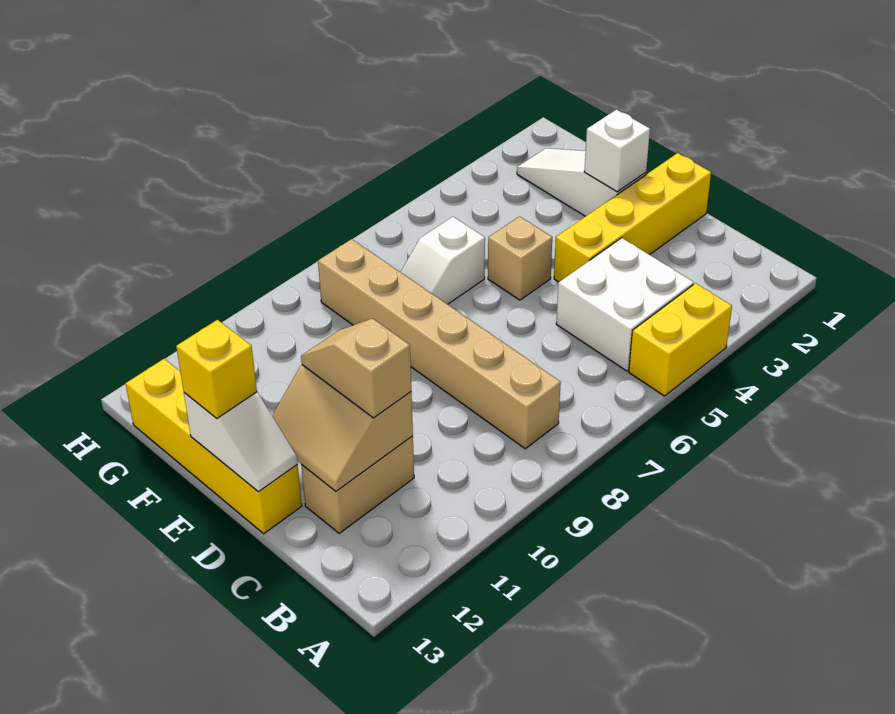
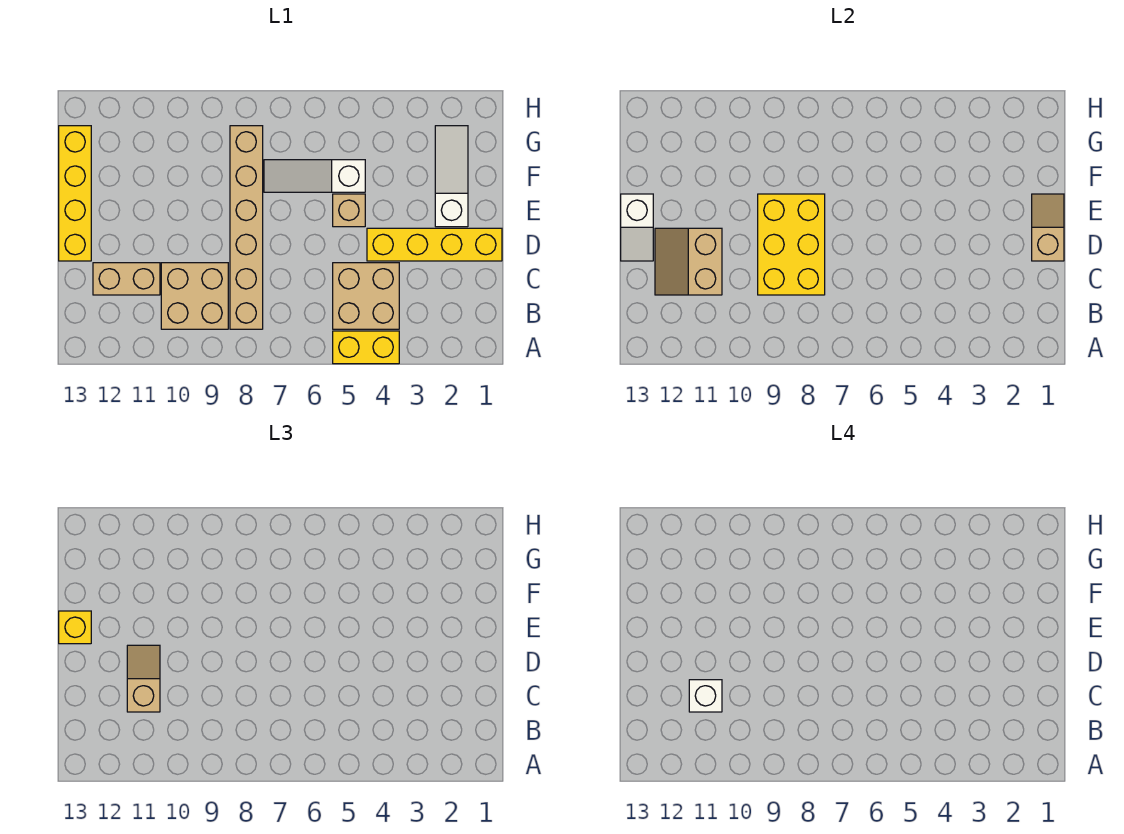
white brick B4:C5 level 1 -> tan brick B4:C5 level 1
none -> tan brick B9:C10 level 1
none -> yellow brick C8:E9 level 2
none -> tan slope D1:E1 level 2 top D
white brick E2 level 2 -> white brick C11 level 4
white slope F6:F7 level 1 top 6 -> white slope F5:F7 level 1 top 5

